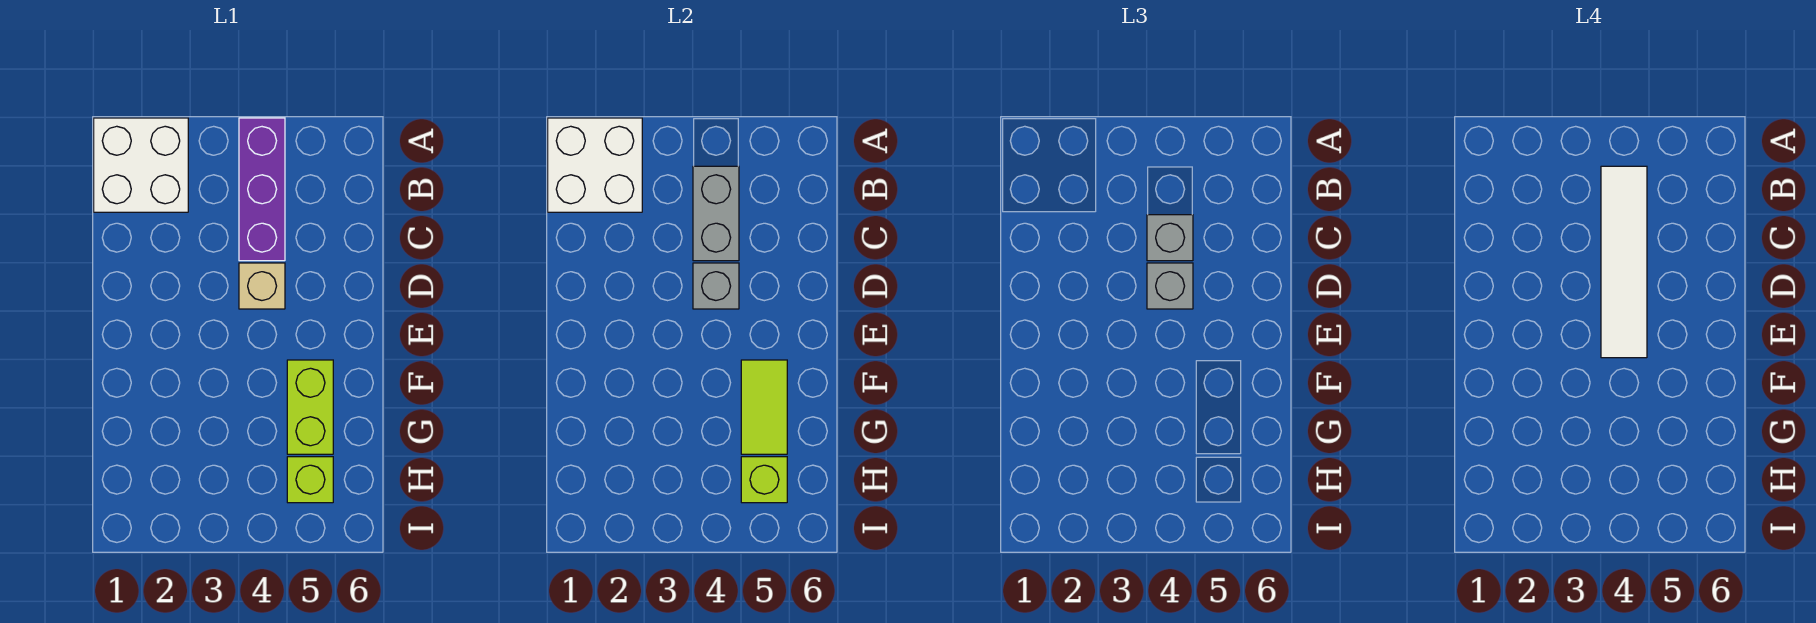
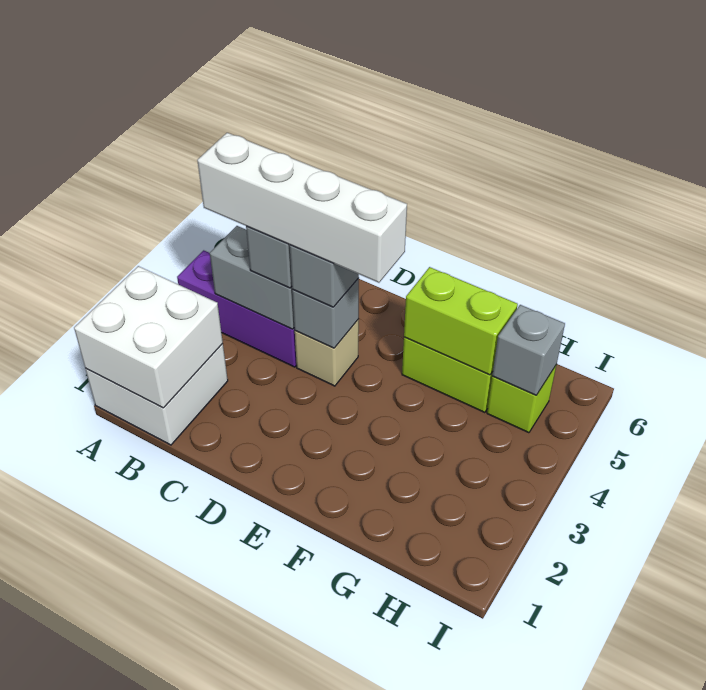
white tile B4:E4 level 4 -> white brick B4:E4 level 4
lime tile F5:G5 level 2 -> lime brick F5:G5 level 2
lime brick H5 level 2 -> grey brick H5 level 2

